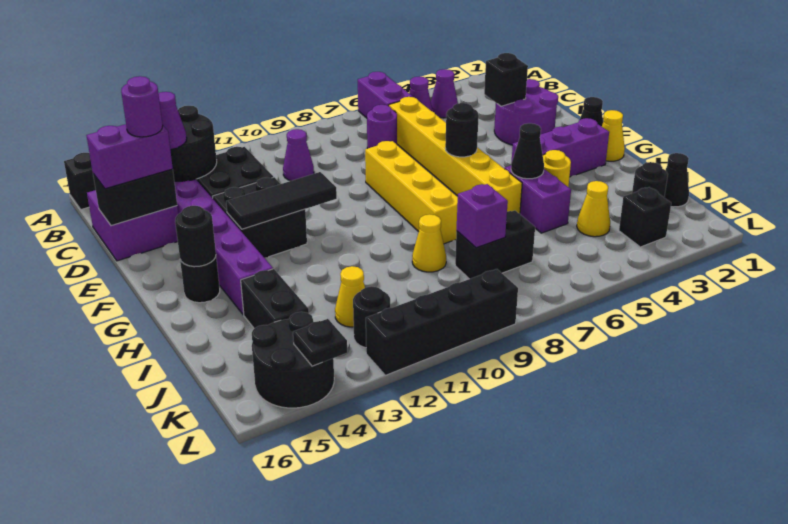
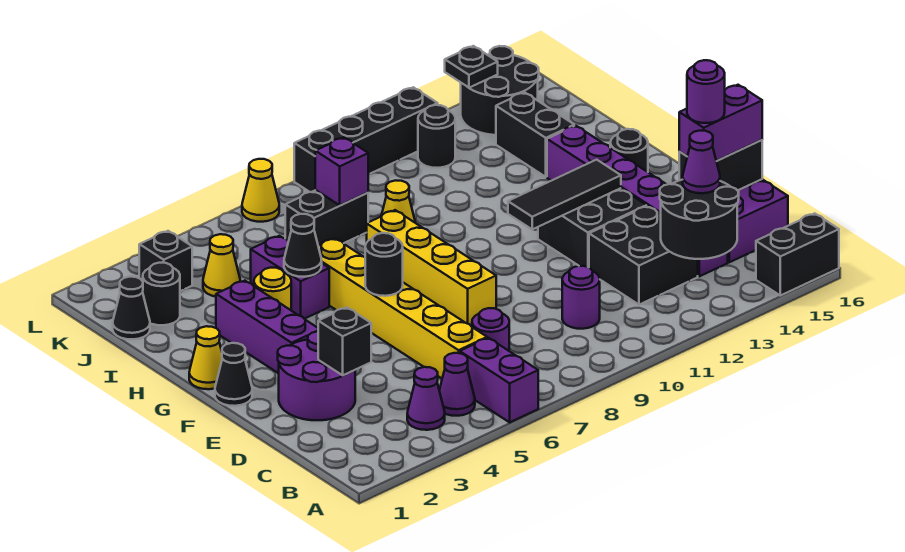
purple cone C10 level 1 -> purple round brick C10 level 1
purple brick G2:G4 level 1 -> purple brick F3:H3 level 1
black round brick G15 level 2 -> none
yellow cone J12 level 1 -> yellow cone L7 level 1

